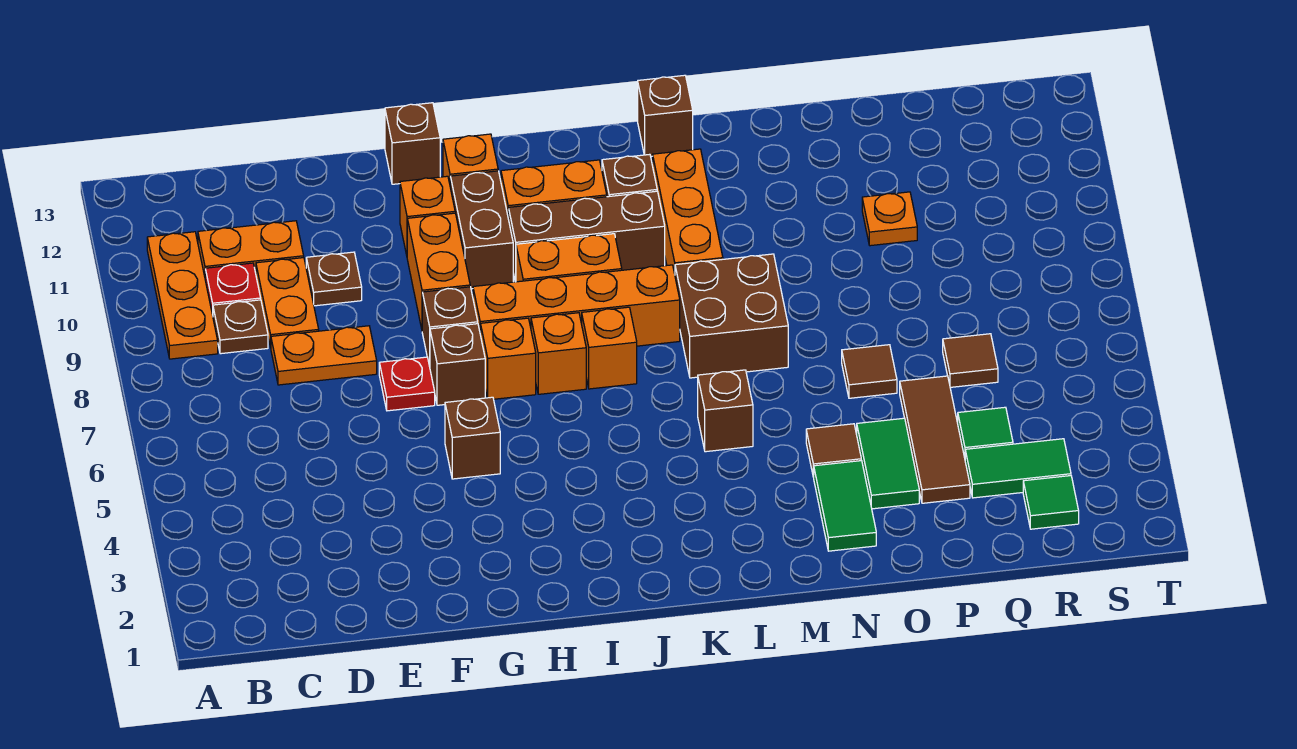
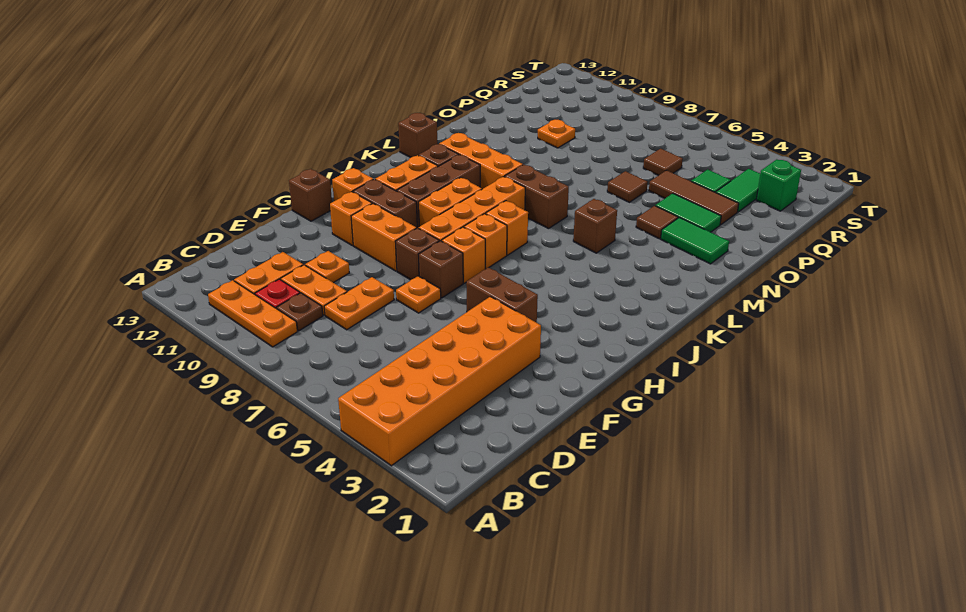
none -> orange brick A3:F4 level 1
brown plate E10 level 1 -> orange plate E10 level 1
red plate F7 level 1 -> orange plate F7 level 1
brown brick G5 level 1 -> brown brick G4:G5 level 1
brown brick L7:M8 level 1 -> brown brick L7:L8 level 1
green tile R2 level 1 -> green brick R2 level 1

